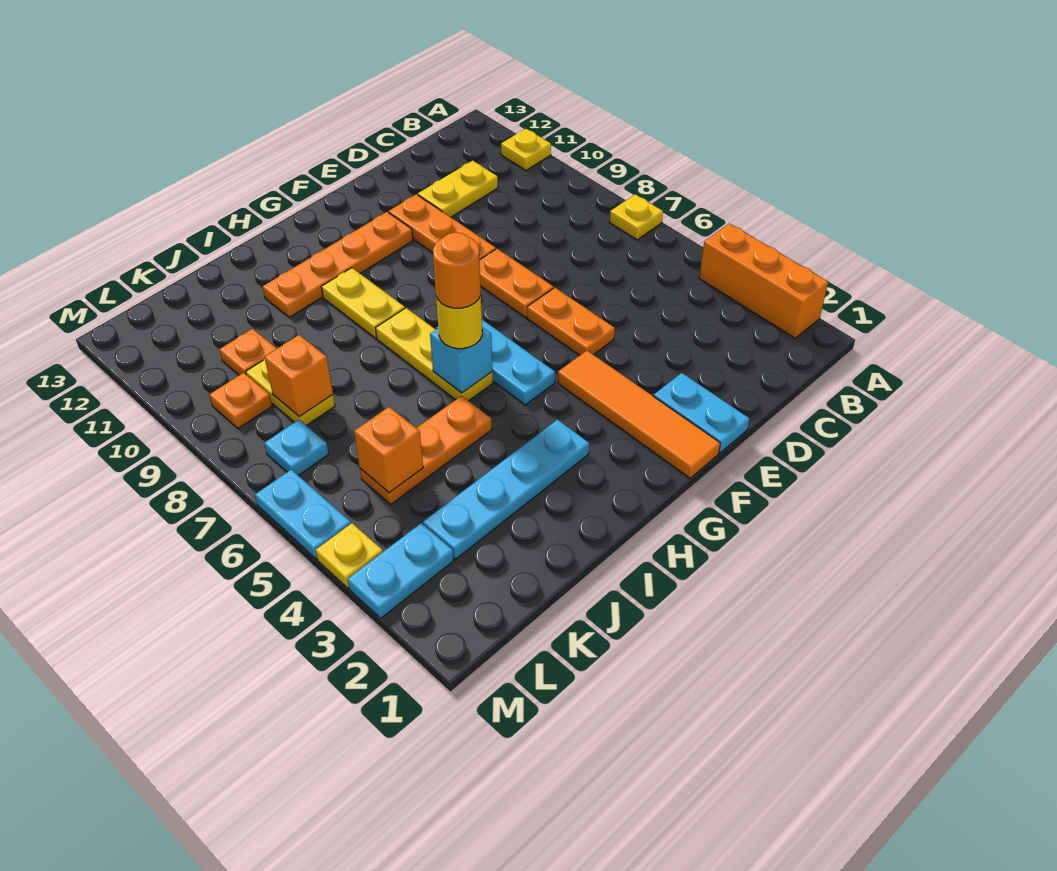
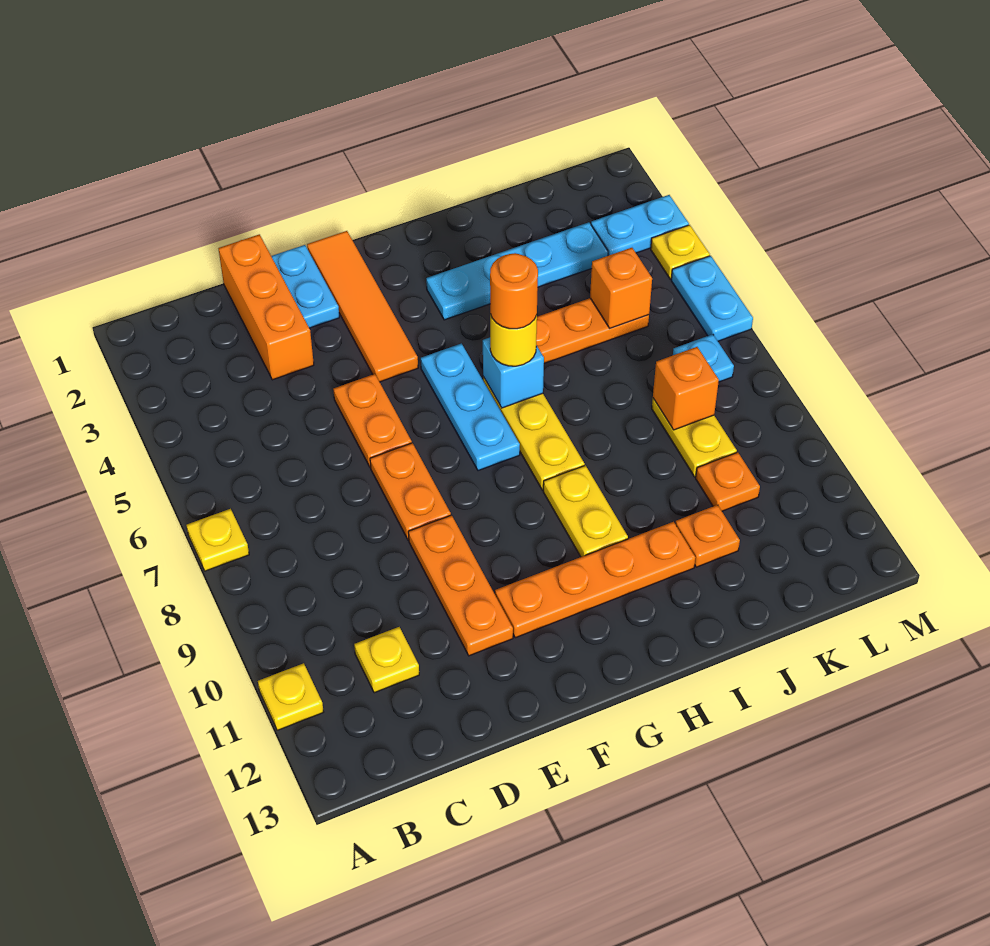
orange brick A2:A4 level 1 -> orange brick D1:D3 level 1
yellow plate C11:D11 level 1 -> yellow plate C11 level 1
orange plate L9 level 1 -> orange plate J11 level 1

